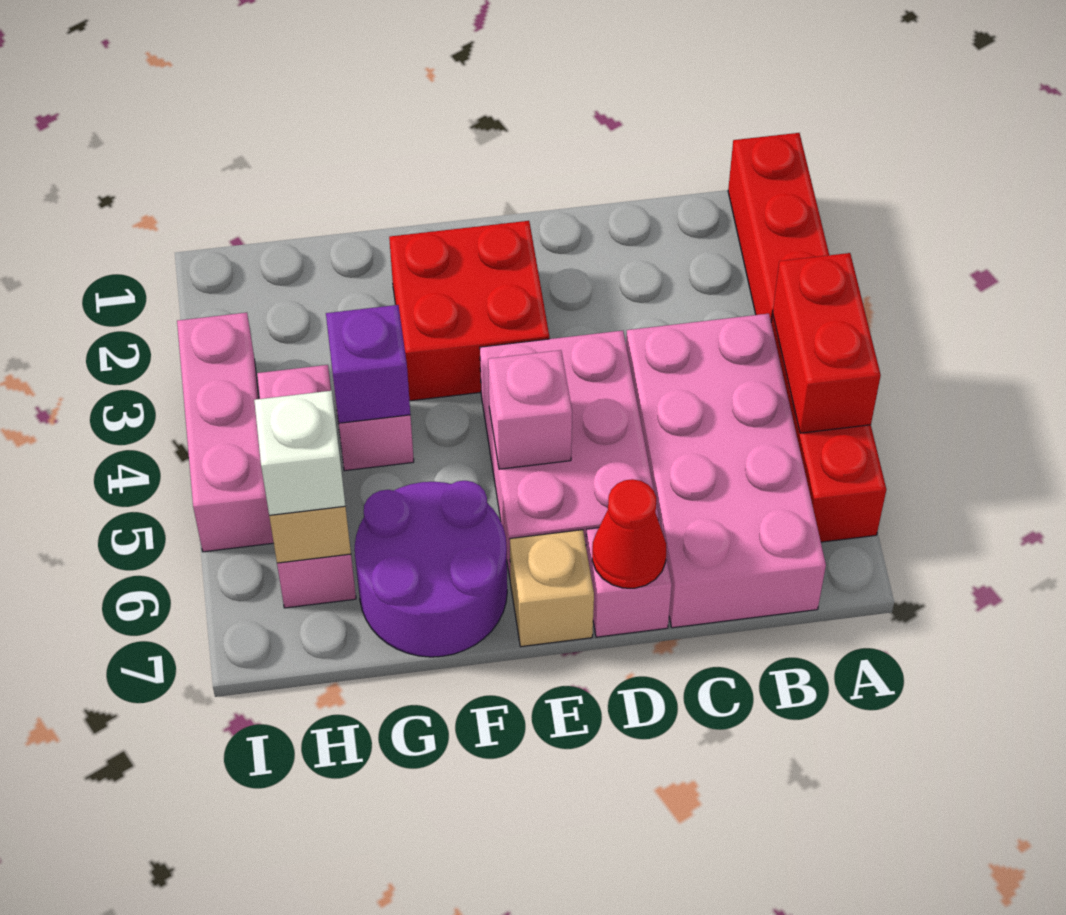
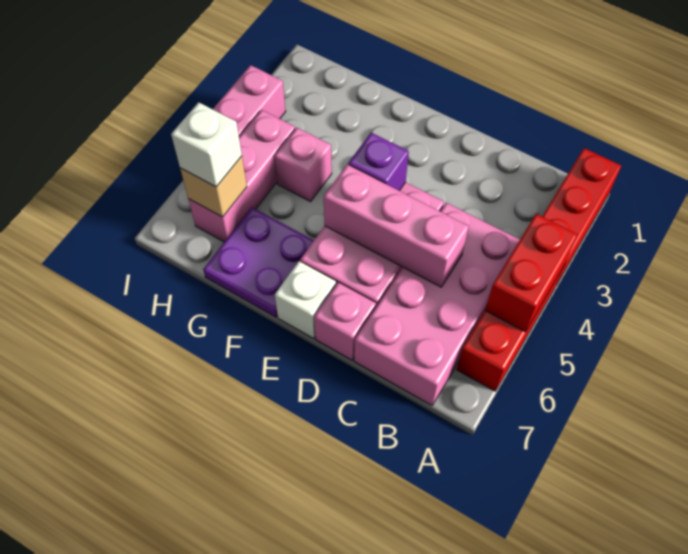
red cone D7 level 2 -> none
red brick E2:F3 level 1 -> none
pink brick E5 level 2 -> pink brick C5:E5 level 2
tan brick E7 level 1 -> white brick E7 level 1
purple round brick F6:G7 level 1 -> purple plate F6:G7 level 1
purple brick G4 level 2 -> purple brick E4 level 2

